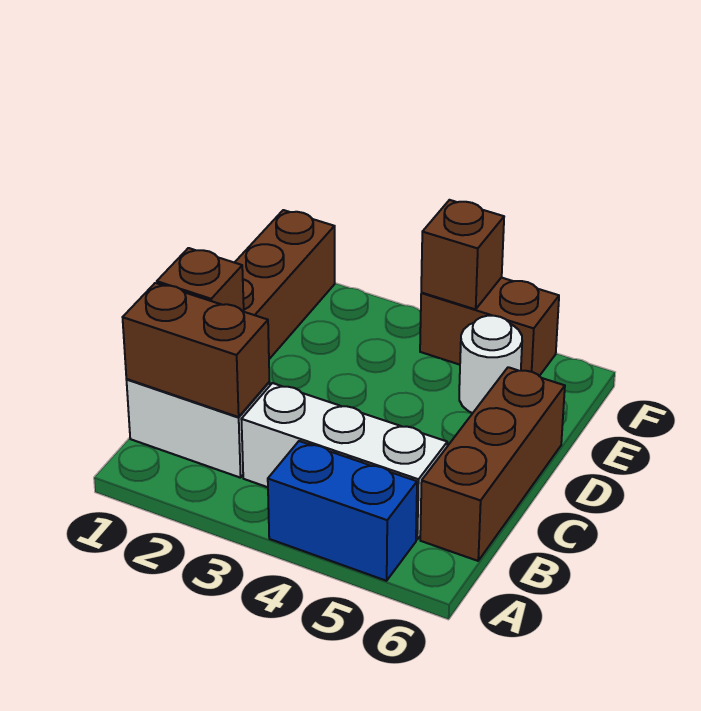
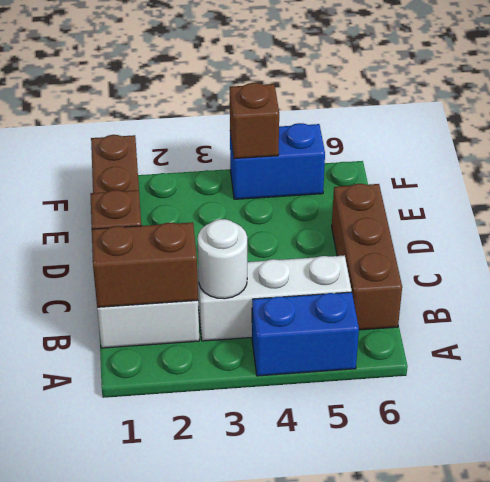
white round brick E5 level 1 -> white round brick B3 level 2
brown brick F4:F5 level 1 -> blue brick F4:F5 level 1

